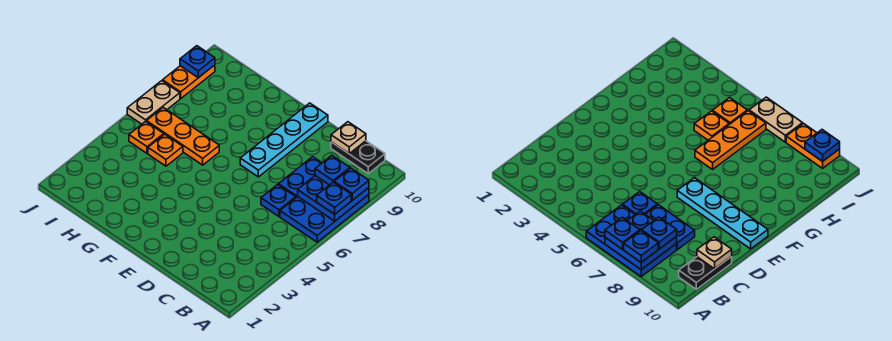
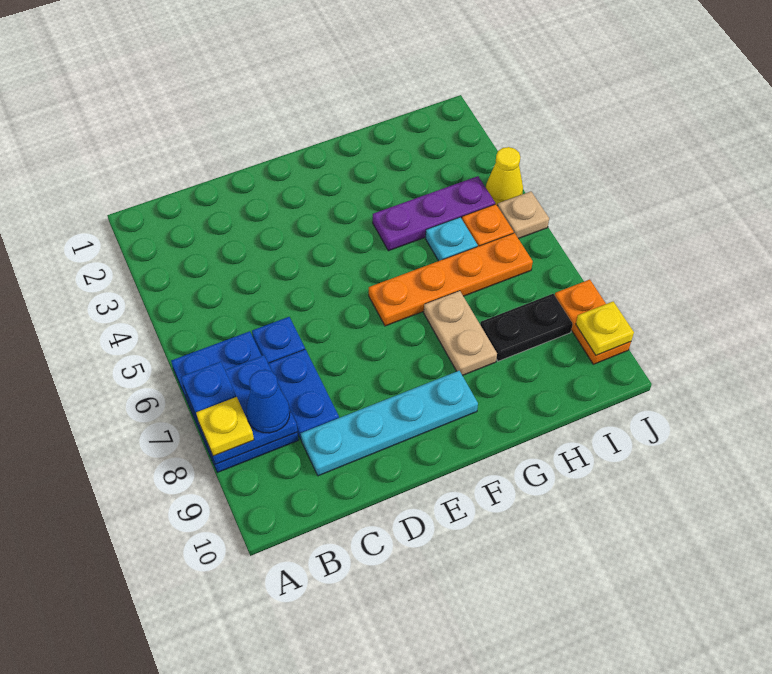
blue plate A8 level 3 -> yellow plate A8 level 3
blue plate B8 level 3 -> blue cone B8 level 3
black plate B10:C10 level 1 -> black plate H8:I8 level 1
tan plate C10 level 2 -> tan plate J5 level 1
cyan plate E7:E10 level 1 -> cyan plate C9:F9 level 1
none -> purple plate G4:I4 level 1
orange plate G6:I6 level 1 -> orange plate F6:I6 level 1
orange plate H5 level 1 -> cyan plate H5 level 1
none -> yellow cone J4 level 1
tan plate J6:J7 level 1 -> tan plate G7:G8 level 1
blue plate J9 level 2 -> yellow plate J9 level 2

